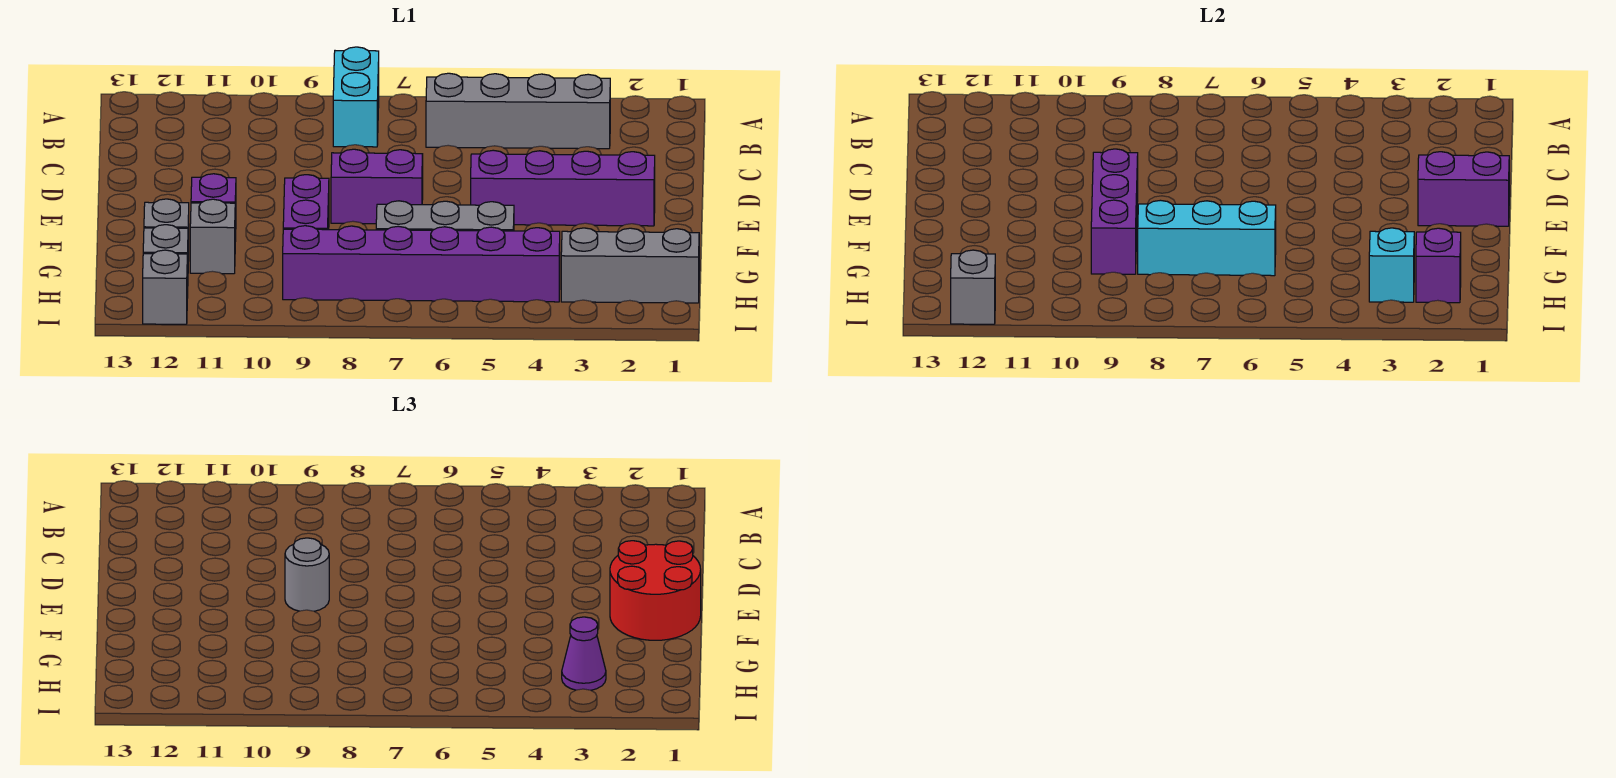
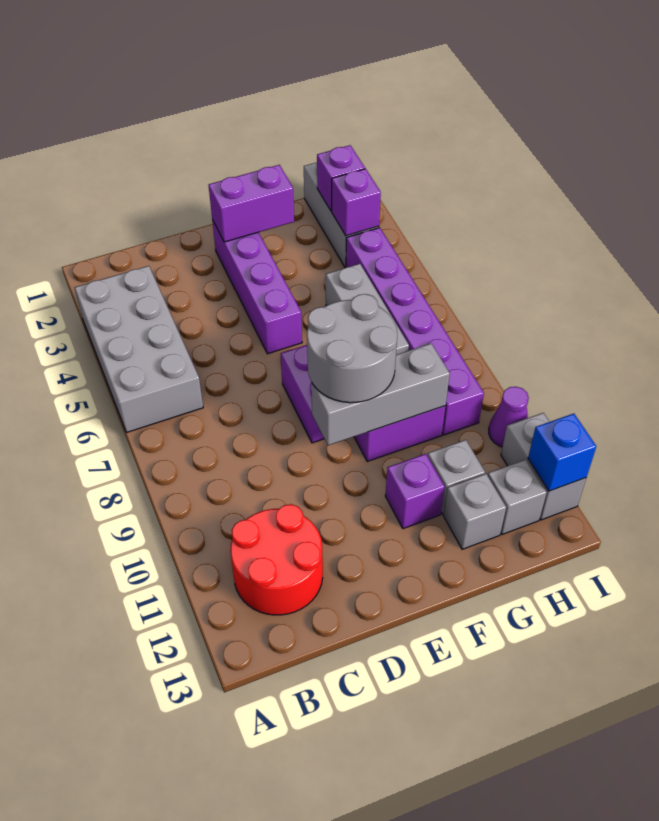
cyan brick A8:B8 level 1 -> none
grey brick B3:B6 level 1 -> grey brick A3:B6 level 1
purple brick E1:E2 level 2 -> purple brick E2:F2 level 2
red round brick E1:F2 level 3 -> red round brick B11:C12 level 1
purple brick E9:G9 level 2 -> grey brick E9:G9 level 2
grey round brick E9 level 3 -> grey round brick E8:F9 level 3
cyan brick G6:G8 level 2 -> none
cyan brick H3 level 2 -> purple brick H3 level 2
purple cone H3 level 3 -> purple cone I10 level 1
grey brick I12 level 1 -> grey brick I11:I12 level 1
grey brick I12 level 2 -> blue brick I12 level 2

